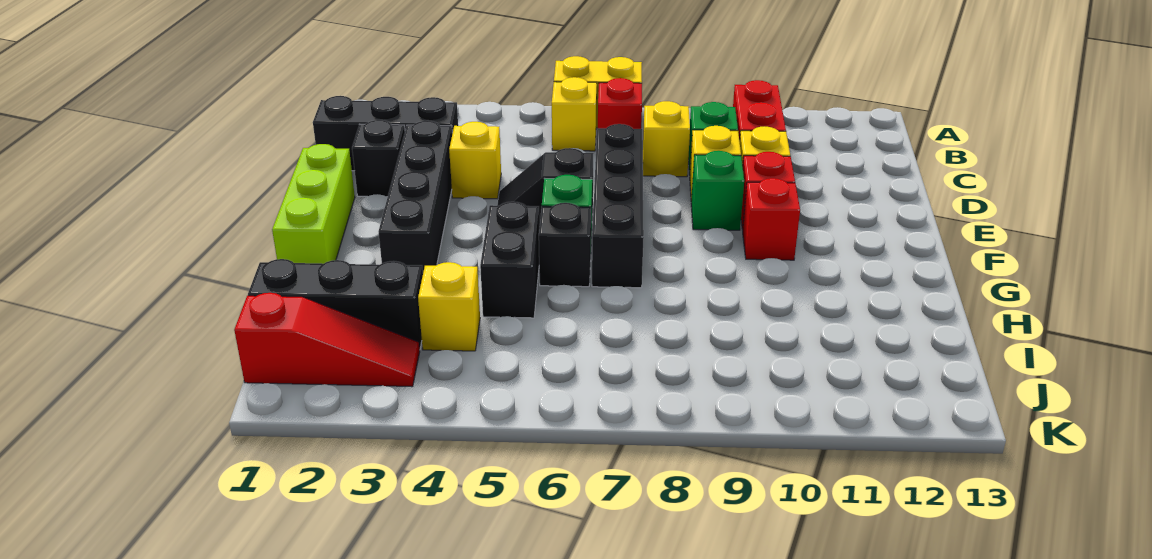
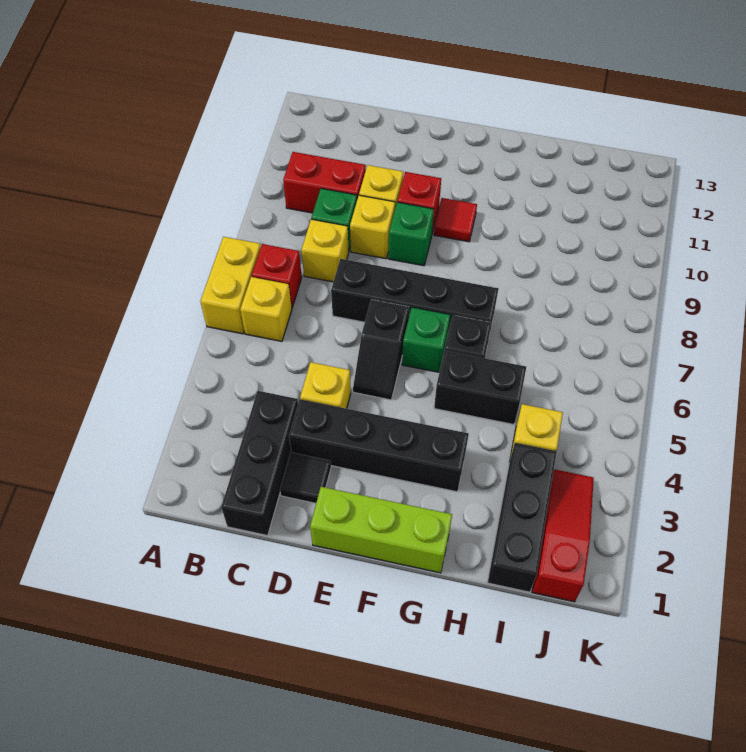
black brick D2 level 1 -> black tile D2 level 1
red brick F10 level 1 -> red tile F10 level 1

